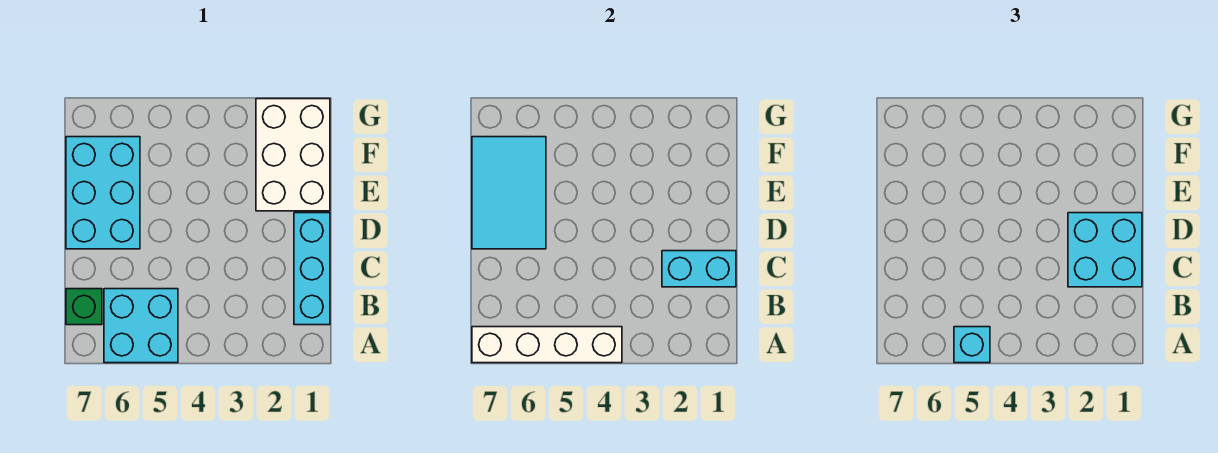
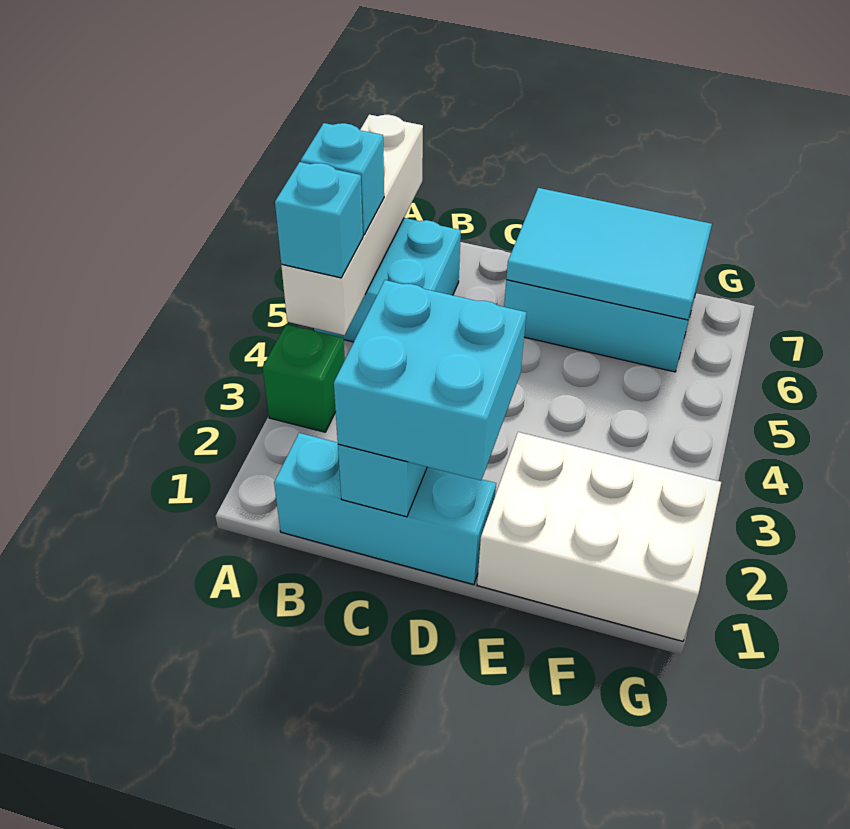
none -> cyan brick A4 level 3
green brick B7 level 1 -> green brick A3 level 1

